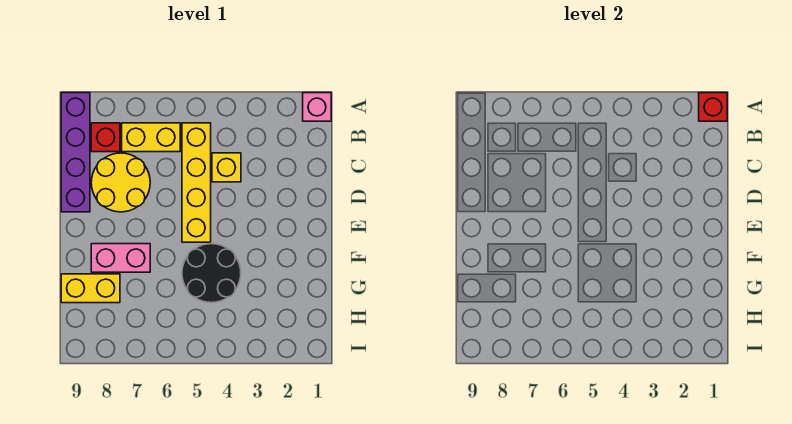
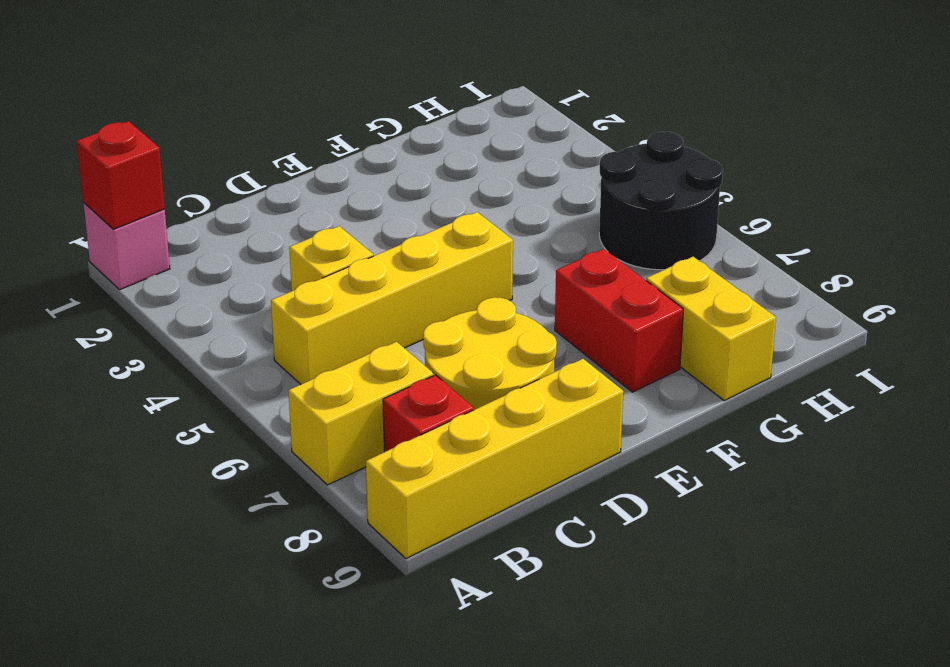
purple brick A9:D9 level 1 -> yellow brick A9:D9 level 1
yellow brick B6:B7 level 1 -> yellow brick A7:B7 level 1
black round brick F4:G5 level 1 -> black round brick H5:I6 level 1
pink brick F7:F8 level 1 -> red brick F7:F8 level 1

